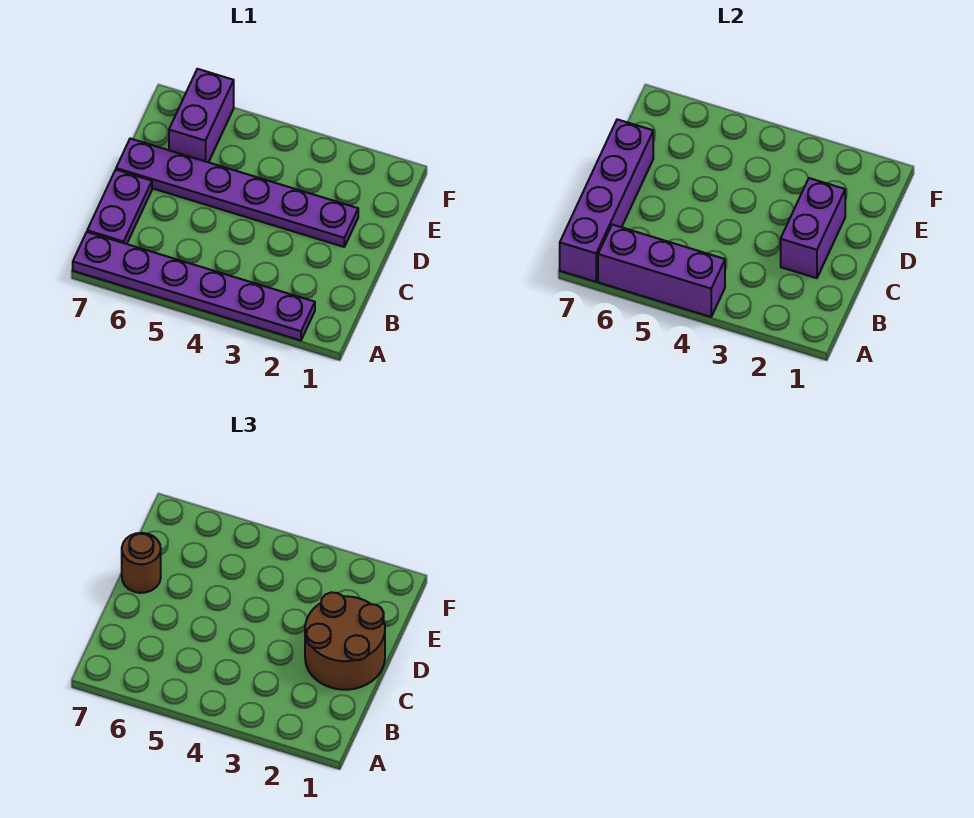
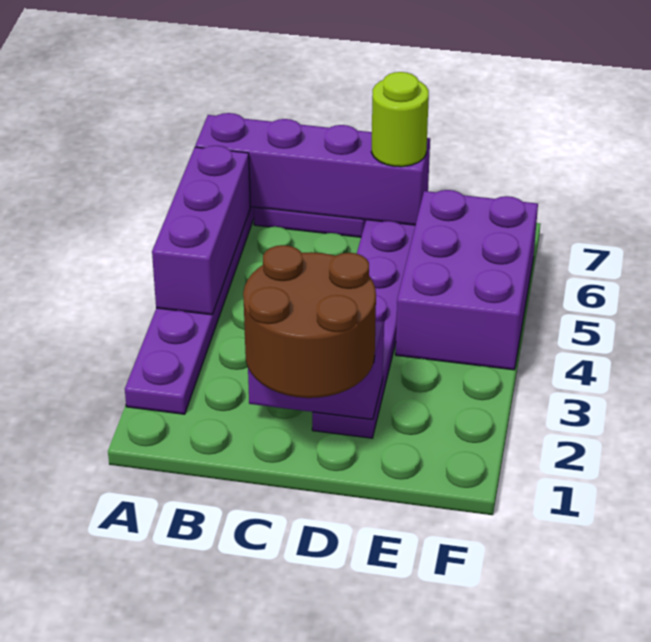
brown round brick D7 level 3 -> lime round brick D7 level 3
purple brick E6:F6 level 1 -> purple brick E4:F6 level 1

